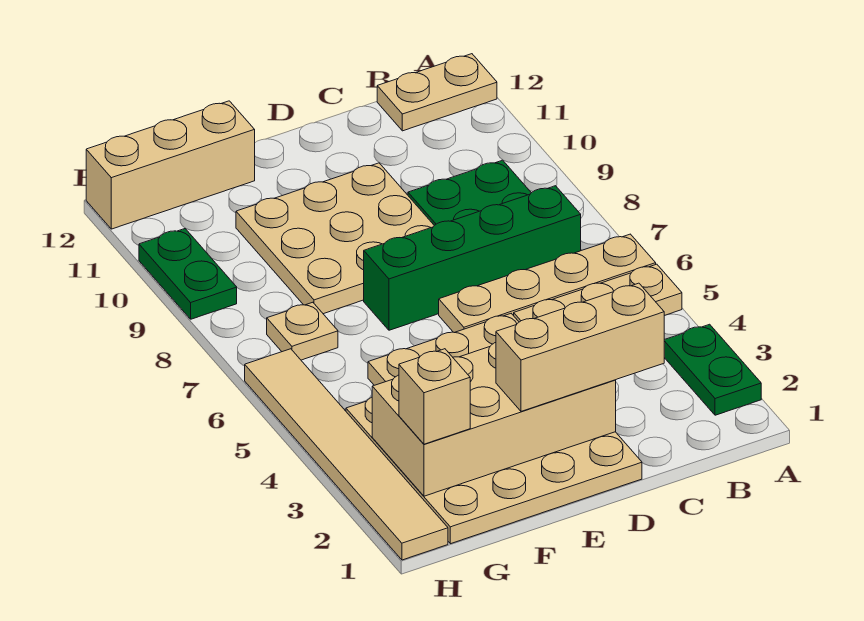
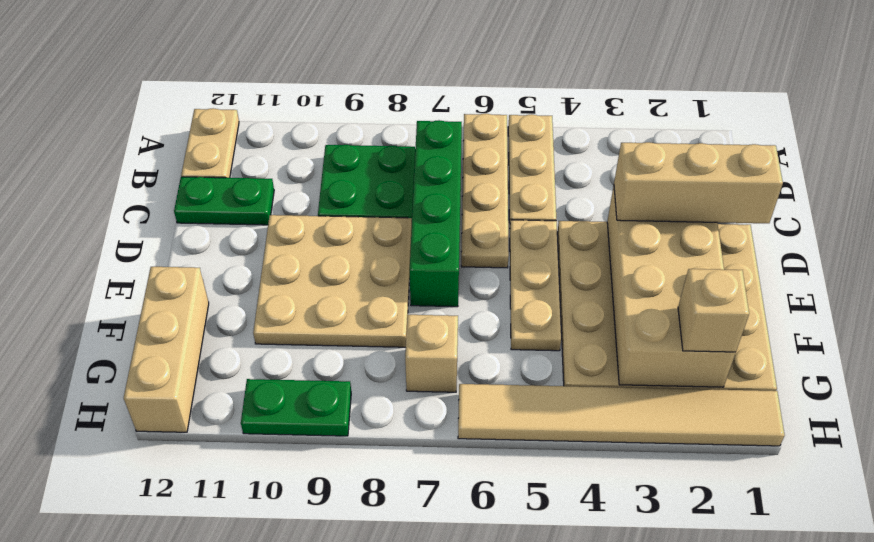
green plate A2:A3 level 1 -> green plate C11:C12 level 1
tan brick C2:E2 level 3 -> tan brick D1:D3 level 3
tan plate G7 level 1 -> tan brick G7 level 1

